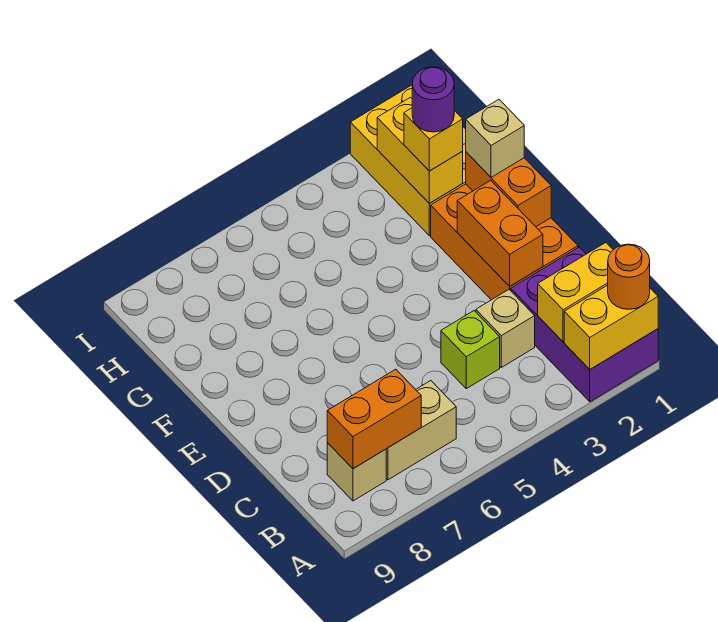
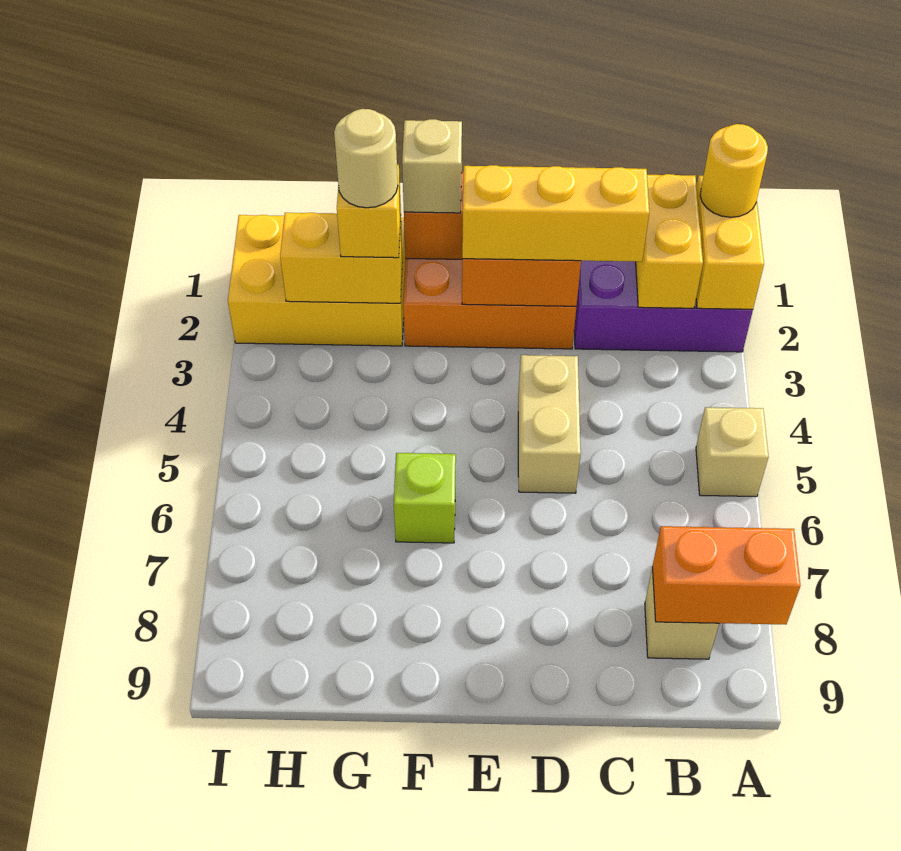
orange round brick A1 level 3 -> yellow round brick A1 level 3
tan brick B6:B7 level 1 -> tan brick D4:D5 level 1
orange brick B7:B8 level 2 -> orange brick A8:B8 level 2
none -> yellow brick C2:E2 level 3
tan brick C3 level 1 -> tan brick A5 level 1
lime brick C4 level 1 -> lime brick F6 level 1
purple round brick G2 level 4 -> tan round brick G2 level 4

